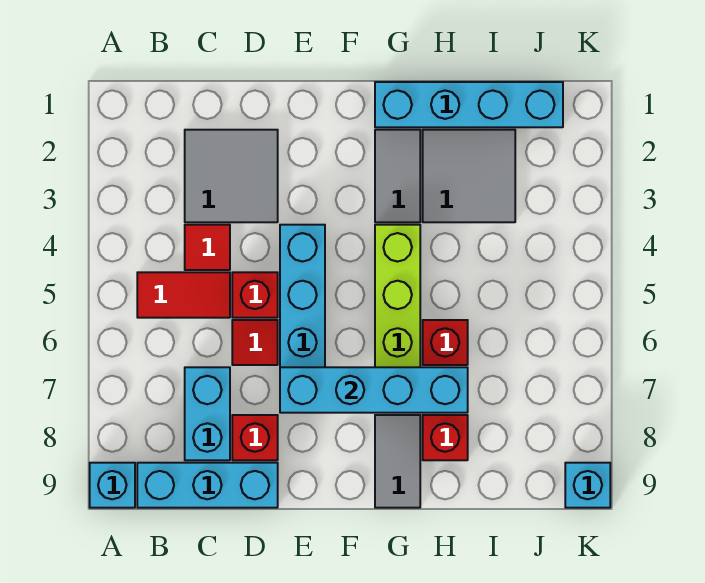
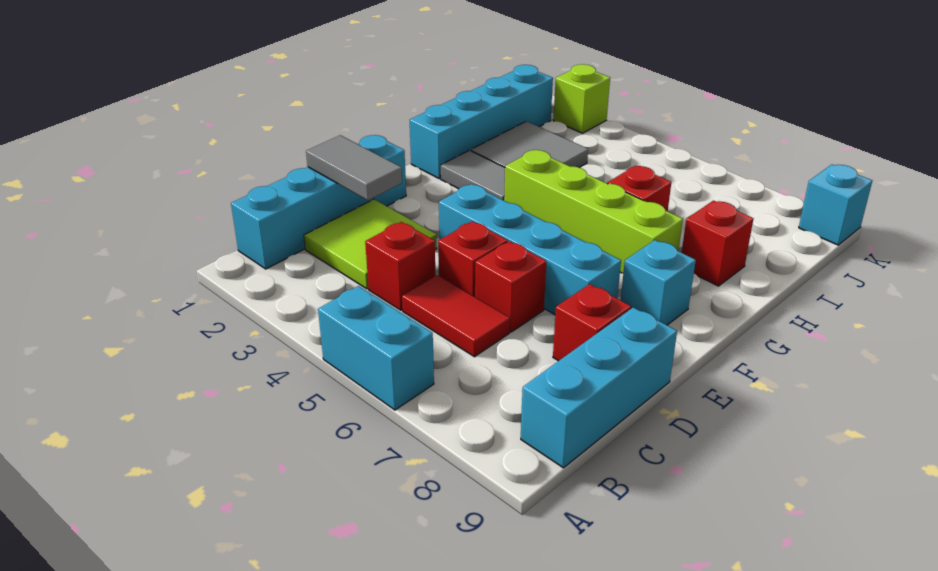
cyan brick A9 level 1 -> cyan brick F8 level 1
red tile B5:C5 level 1 -> red tile C5:C6 level 1
grey tile C2:D3 level 1 -> lime tile C2:D3 level 1
red tile C4 level 1 -> red brick C4 level 1
cyan brick C7:C8 level 1 -> cyan brick A5:A6 level 1
red tile D6 level 1 -> red brick D6 level 1
cyan brick E7:H7 level 2 -> cyan brick B1:E1 level 1
grey tile G8:G9 level 1 -> grey tile D1:D2 level 2
none -> lime brick K2 level 1

